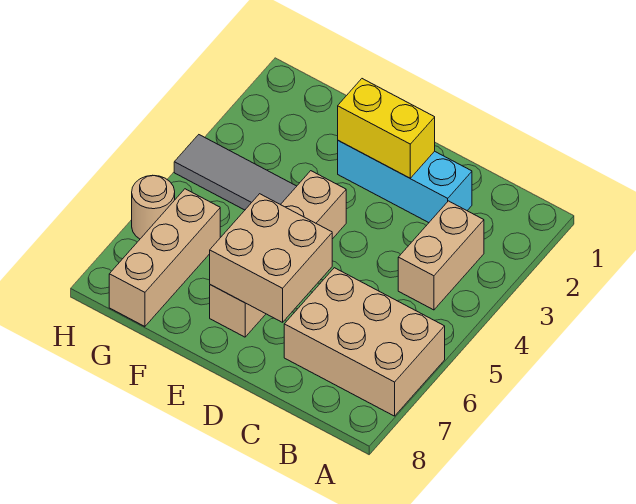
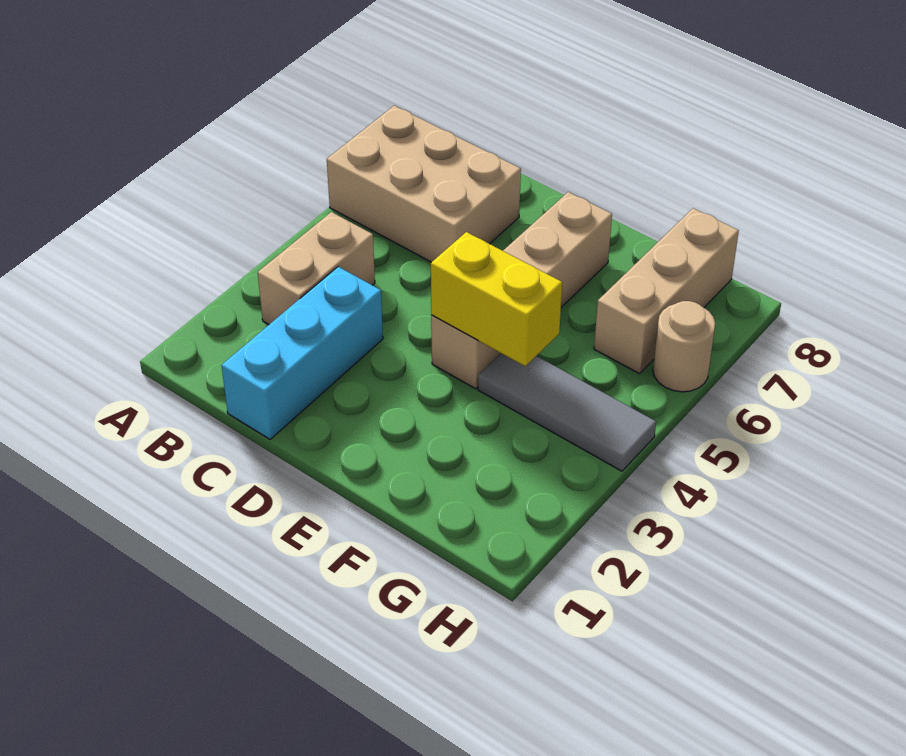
cyan brick C2:E2 level 1 -> cyan brick C1:C3 level 1
yellow brick D2:E2 level 2 -> yellow brick E4:F4 level 2
tan brick D6:E7 level 2 -> none

